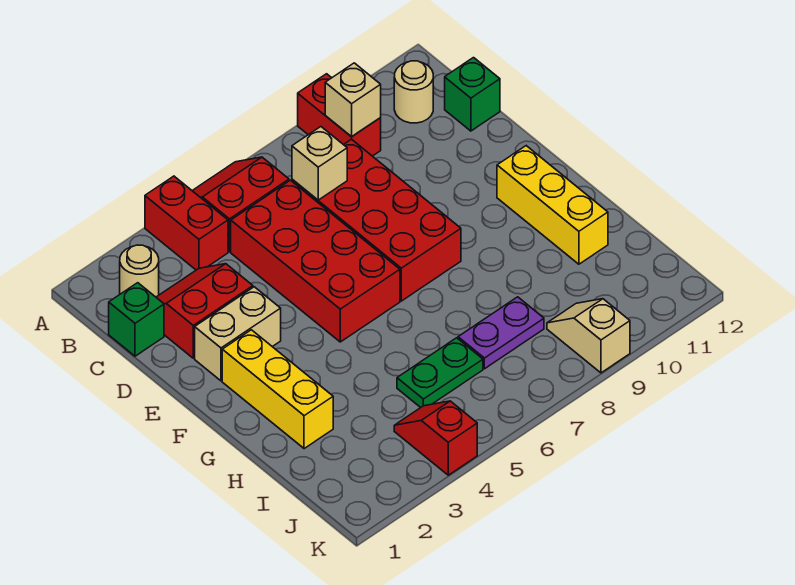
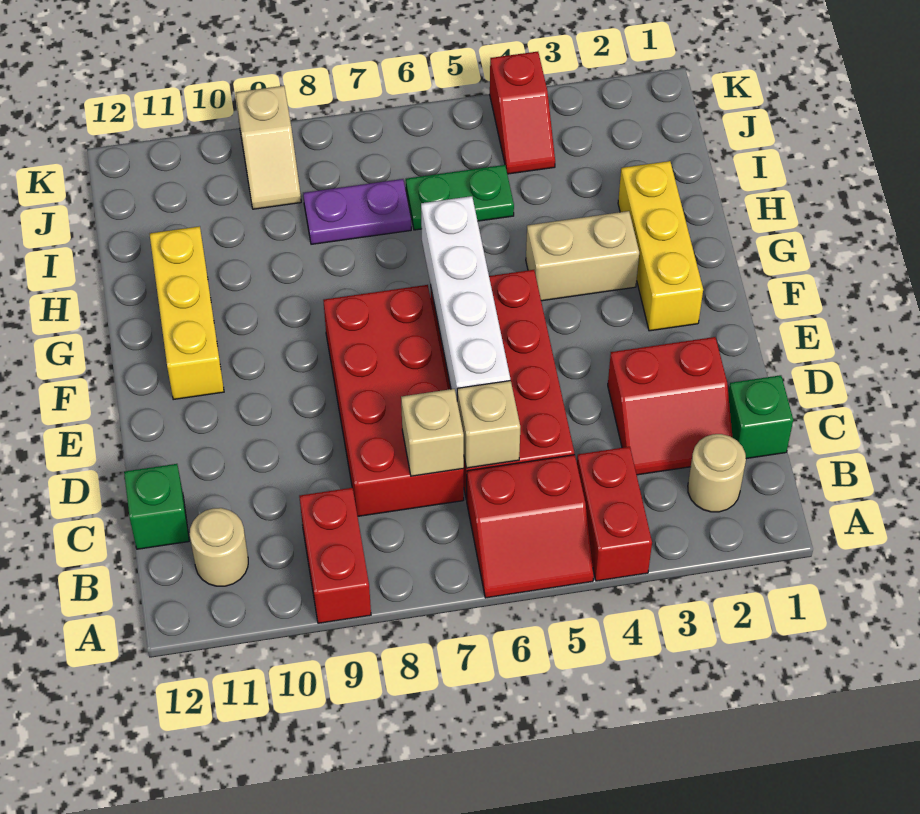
tan brick B9 level 2 -> tan brick C6 level 2
none -> white brick D6:G6 level 2
tan brick E2:E3 level 1 -> tan brick G3:G4 level 1

